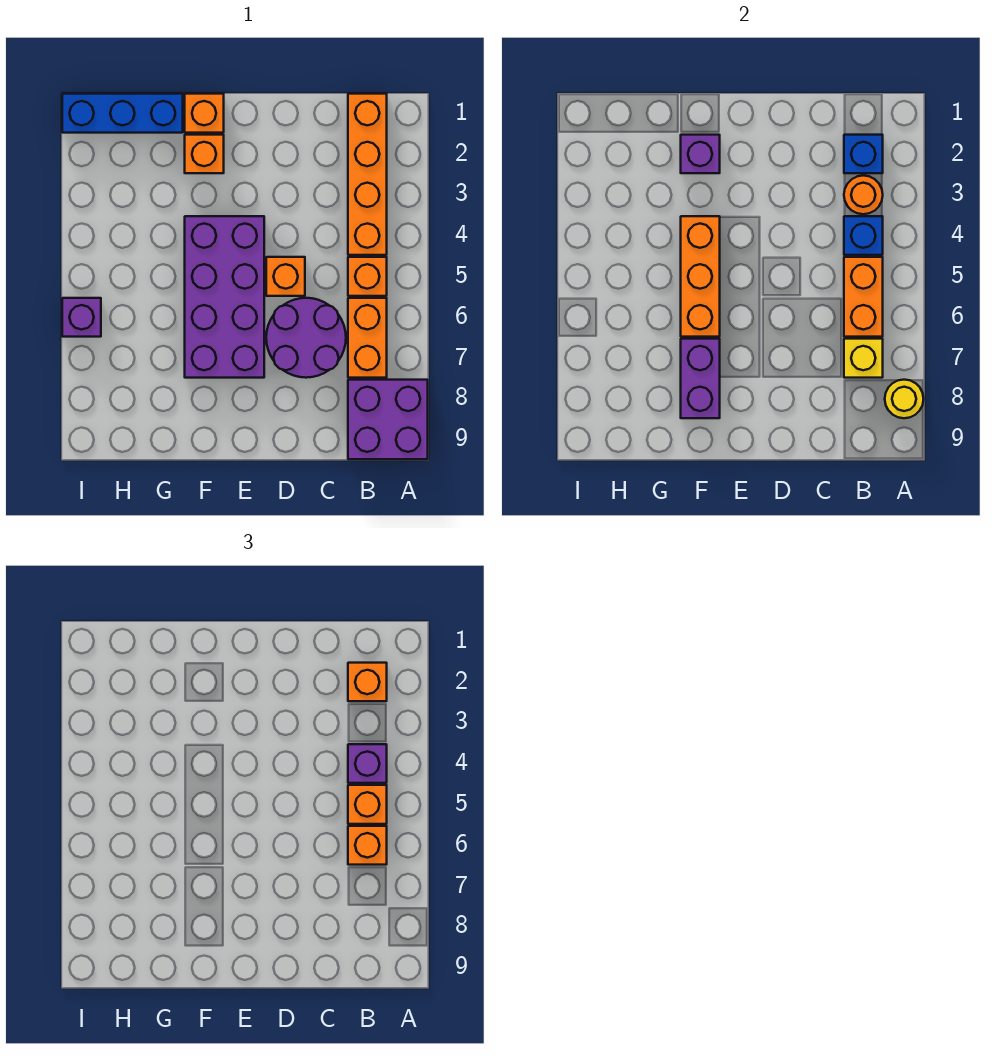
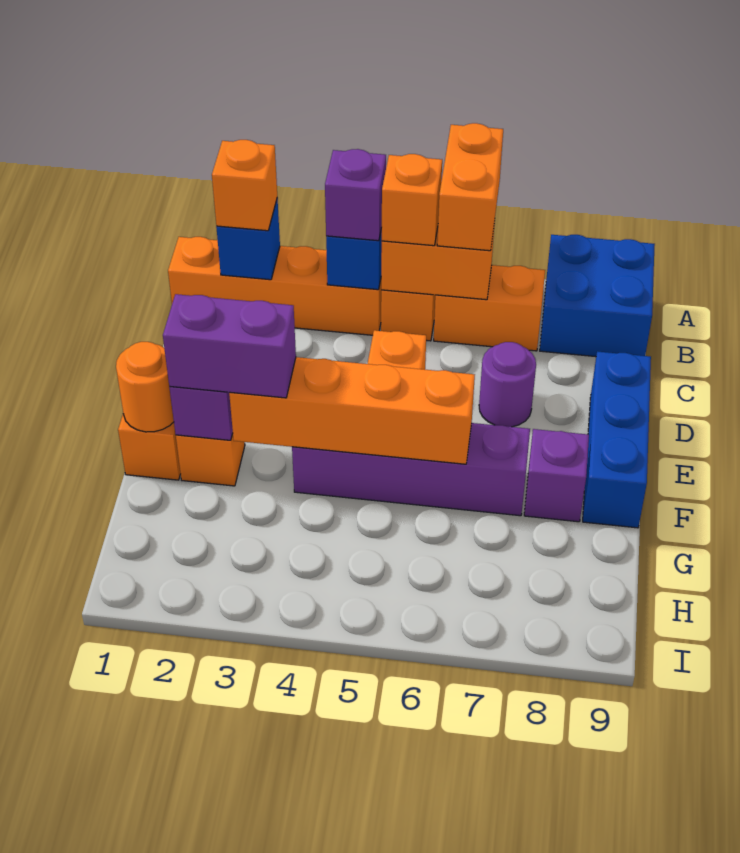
purple brick A8:B9 level 1 -> blue brick A8:B9 level 1
yellow round brick A8 level 2 -> none
orange round brick B3 level 2 -> orange round brick F1 level 2
orange brick B6 level 3 -> orange brick A6:B6 level 3
yellow brick B7 level 2 -> none
purple round brick C6:D7 level 1 -> purple round brick D7 level 1
purple brick E4:F7 level 1 -> purple brick F4:F7 level 1
orange brick F4:F6 level 2 -> orange brick F3:F6 level 2
purple brick F7:F8 level 2 -> purple brick F2:F3 level 3
blue brick G1:I1 level 1 -> blue brick D9:F9 level 1
purple brick I6 level 1 -> purple brick F8 level 1

